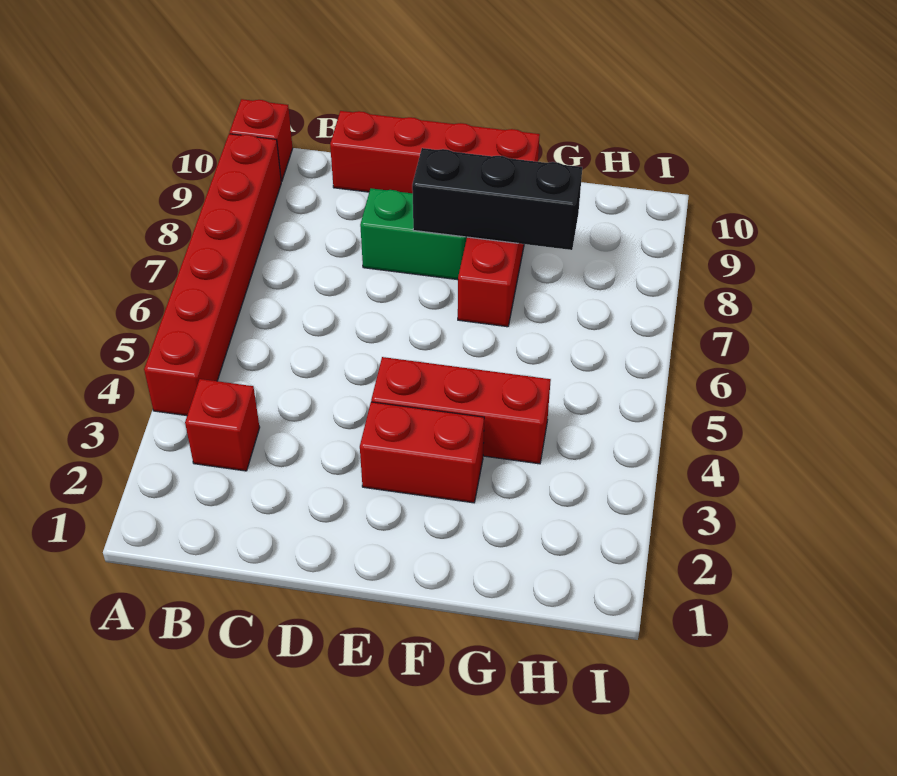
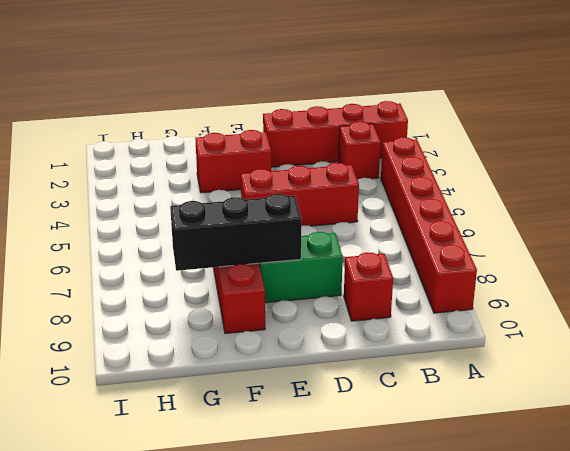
red brick A10 level 1 -> red brick C9 level 1
red brick C10:F10 level 1 -> red brick A2:D2 level 1
red brick E4:G4 level 1 -> red brick C5:E5 level 1

